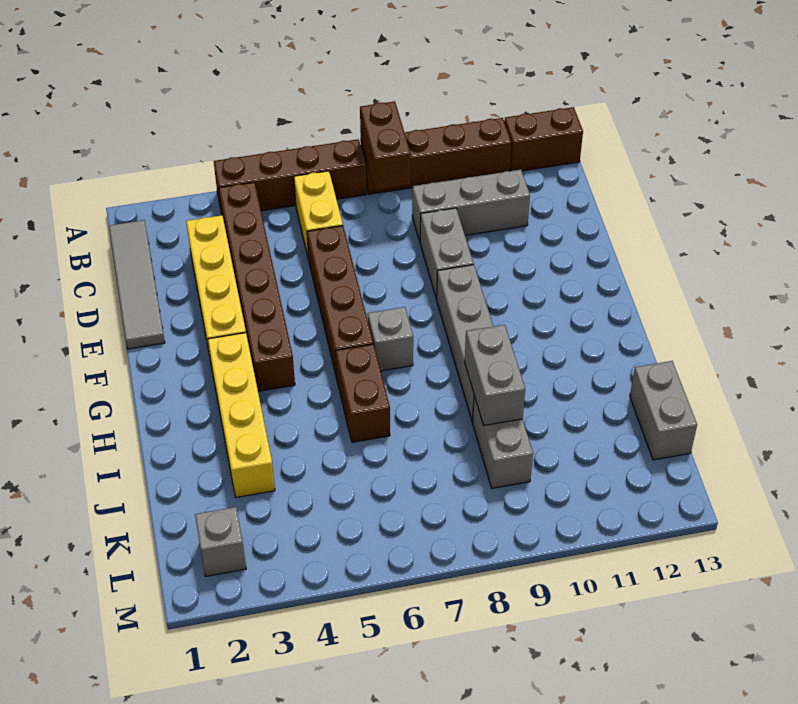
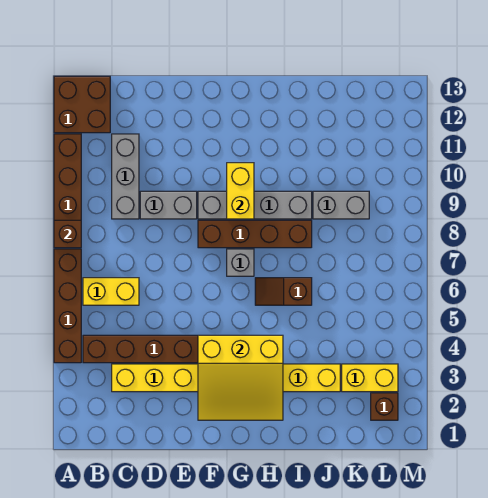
brown brick A8:B8 level 2 -> brown brick A8 level 2
brown brick A12:A13 level 1 -> brown brick A12:B13 level 1
grey tile B1:E1 level 1 -> none
brown brick D6:G6 level 1 -> brown brick F8:I8 level 1
none -> yellow slope F2:H4 level 2 top 4
none -> yellow brick G9:G10 level 2
brown brick H6:I6 level 1 -> brown slope H6:I6 level 1 top I
grey brick I9:J9 level 2 -> none
grey brick J13:K13 level 1 -> none
none -> yellow brick K3:L3 level 1
grey brick L2 level 1 -> brown brick L2 level 1

